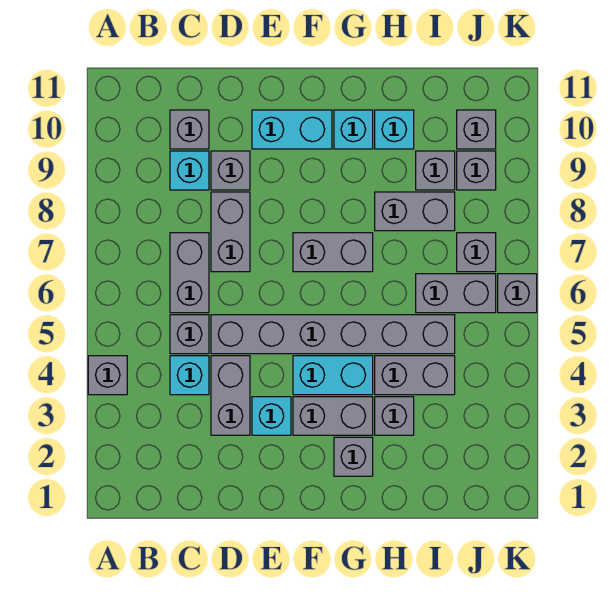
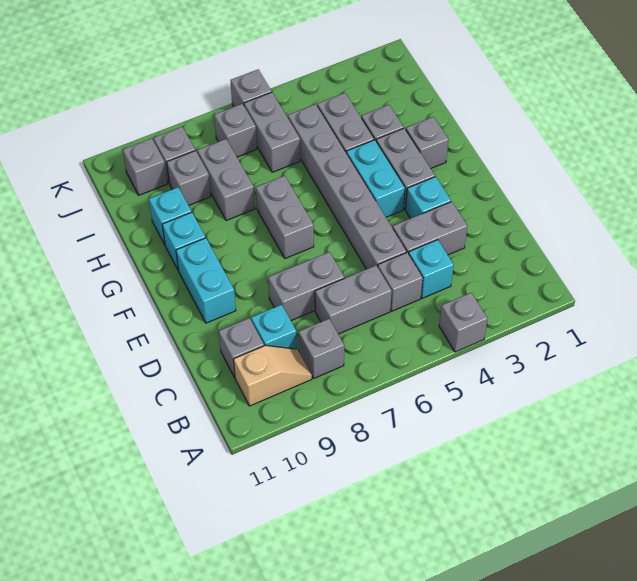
none -> tan slope B9:B10 level 1 top 10
grey brick D9 level 1 -> grey brick B8 level 1

